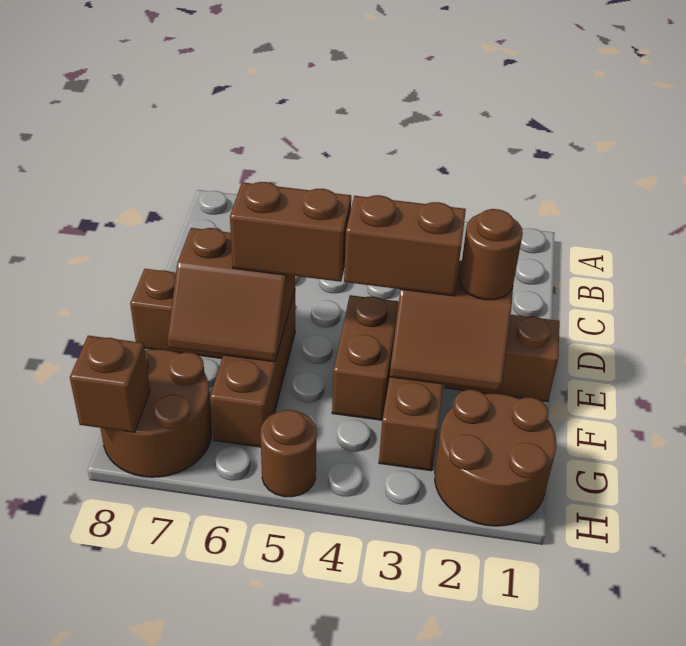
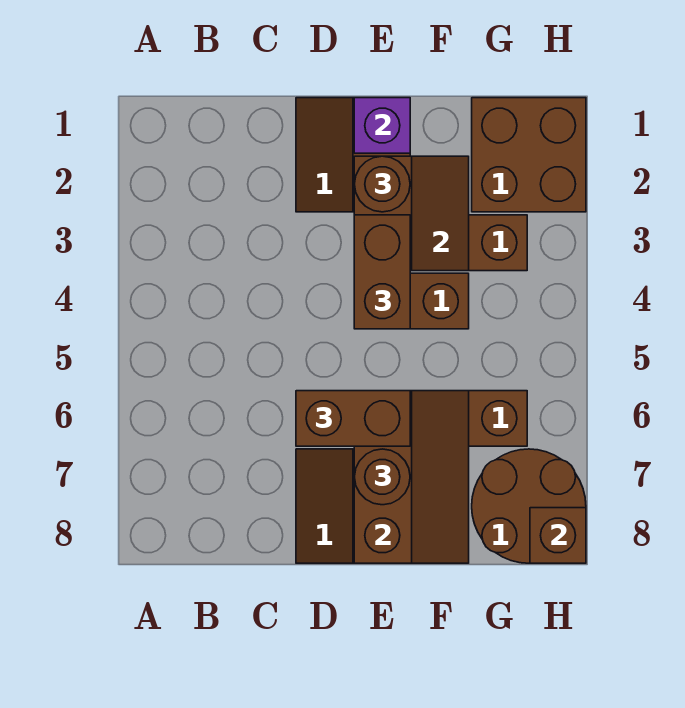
none -> purple brick E1 level 2
brown brick E5:E6 level 3 -> brown brick D6:E6 level 3
brown slope E6:F7 level 2 top E -> brown slope E6:F8 level 2 top E
brown round brick G1:H2 level 1 -> brown brick G1:H2 level 1
brown round brick H5 level 1 -> brown round brick E7 level 3

